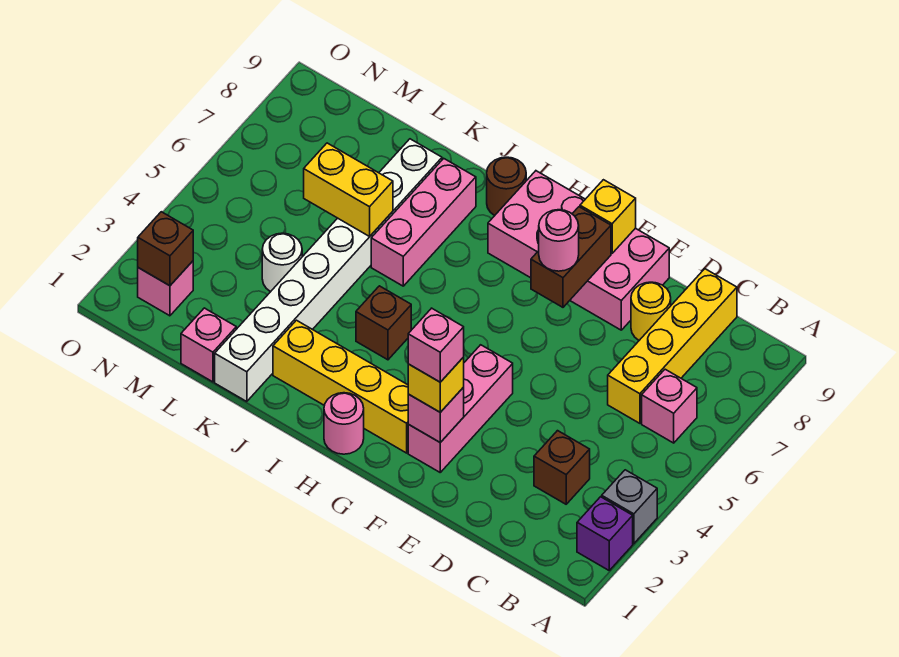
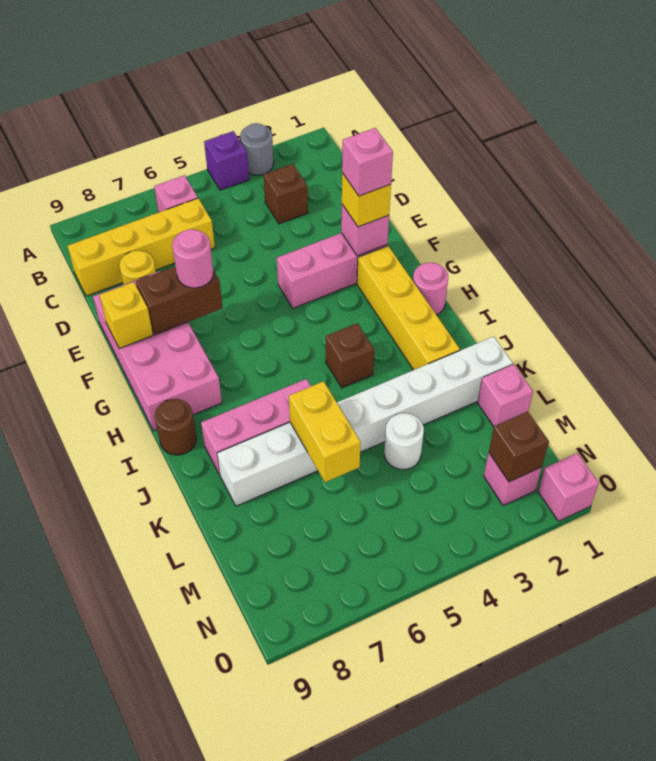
purple brick A2 level 1 -> purple brick A4 level 1
grey brick A3 level 1 -> grey round brick A3 level 1
none -> pink brick O1 level 1

